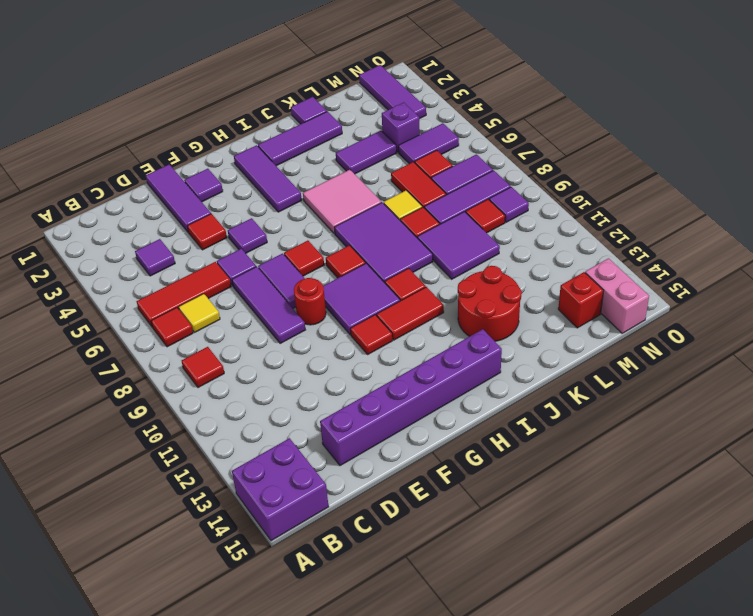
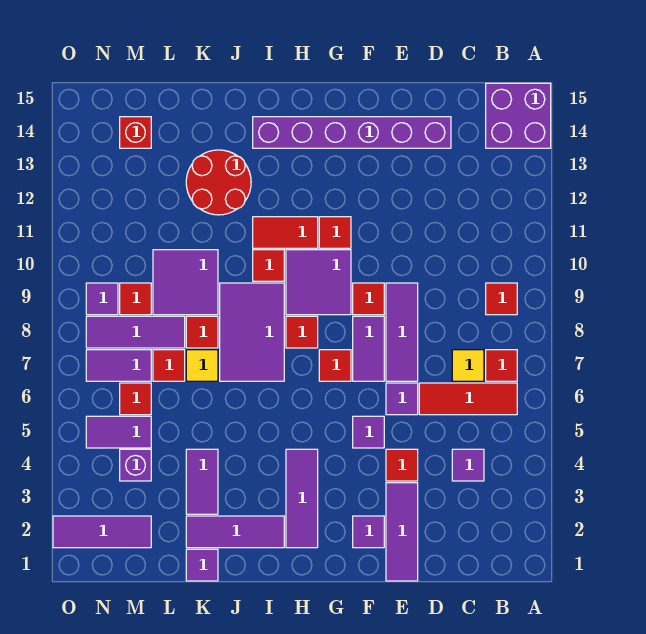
red round brick F9 level 1 -> red tile F9 level 1
pink tile I5:J6 level 1 -> none
purple tile K4:L4 level 1 -> purple tile K3:K4 level 1
red tile L6:L7 level 1 -> red tile L7 level 1
purple tile N1:N3 level 1 -> purple tile M2:O2 level 1
pink brick N14:N15 level 1 -> none

